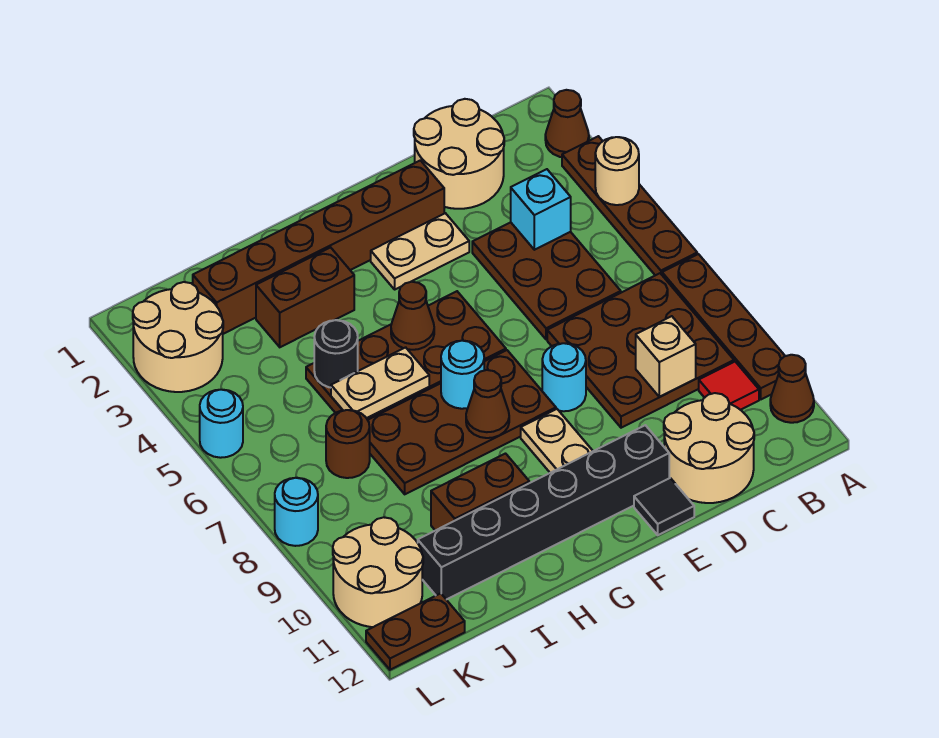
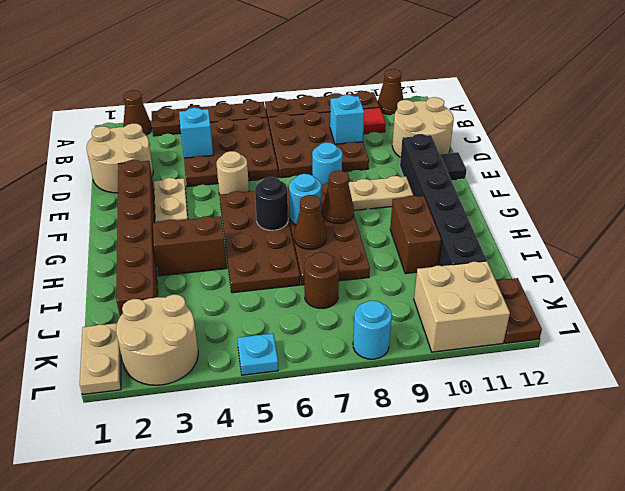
tan round brick A4 level 2 -> tan round brick E5 level 1
brown plate C4:D6 level 1 -> brown plate B4:D6 level 1
tan brick C9 level 2 -> cyan brick C9 level 2
brown cone G5 level 2 -> brown cone H7 level 2
brown brick H3:I3 level 1 -> brown brick H3:H4 level 1
tan plate H6:I6 level 2 -> tan plate K1:L1 level 1
black round brick I5 level 2 -> black round brick G6 level 2
tan round brick K10:L11 level 1 -> tan brick K10:L11 level 1
cyan round brick L5 level 1 -> cyan plate L5 level 1

